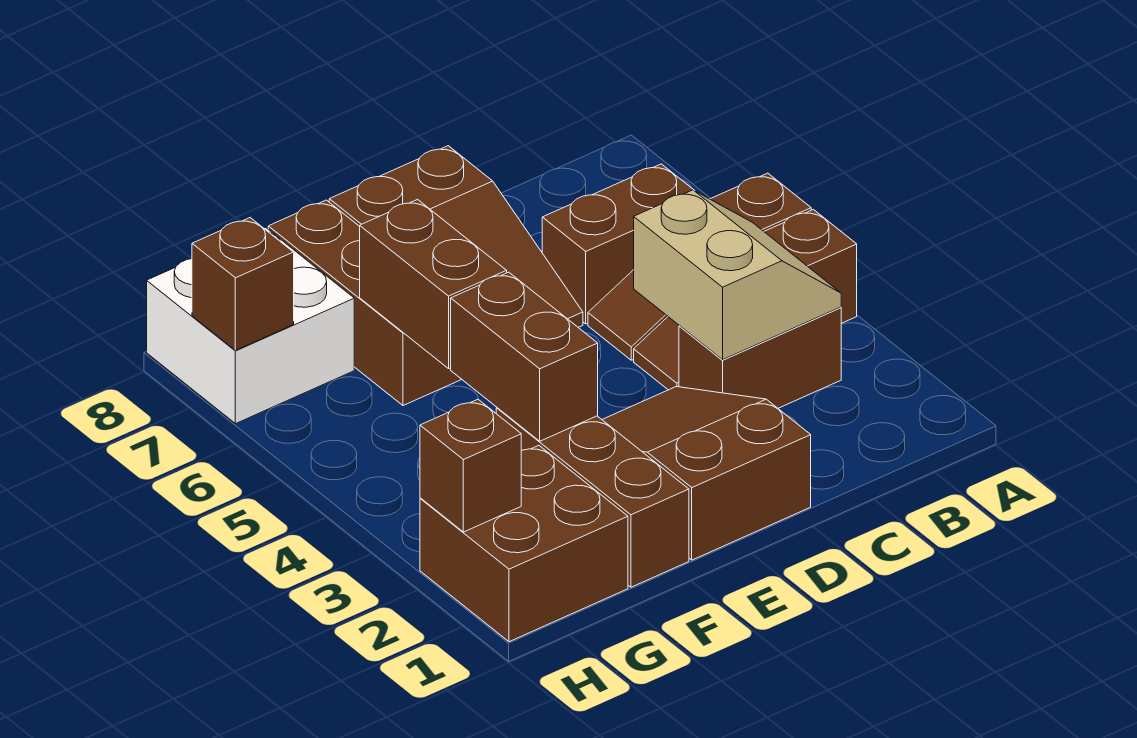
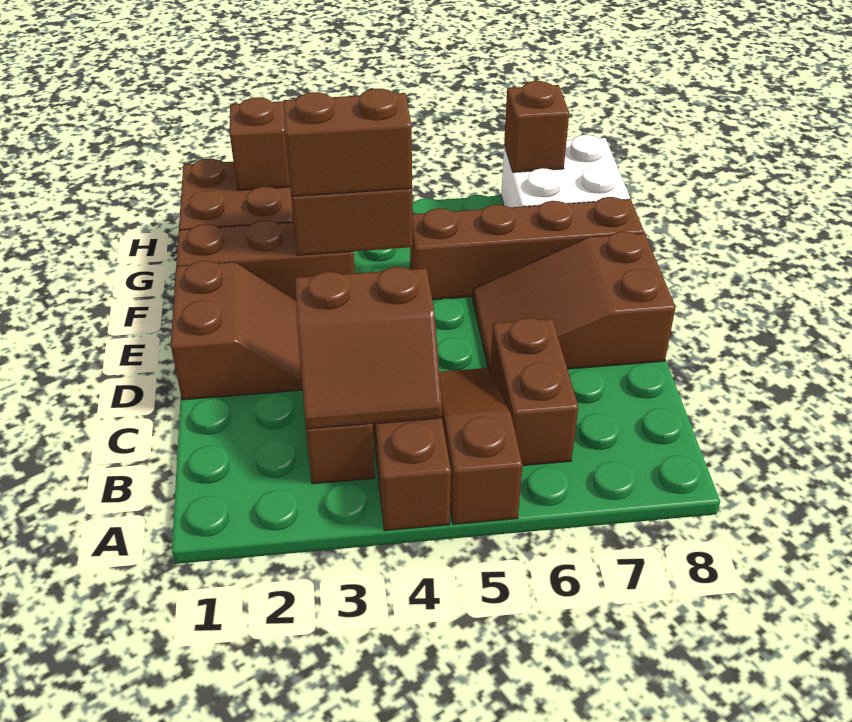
tan slope B3:C4 level 2 top C -> brown slope B3:C4 level 2 top C
brown slope D1:E3 level 1 top 1 -> brown slope D1:E2 level 1 top 1
brown brick F5:F6 level 2 -> brown brick F3:F4 level 3
brown brick F6:F8 level 1 -> brown brick F5:F8 level 1

